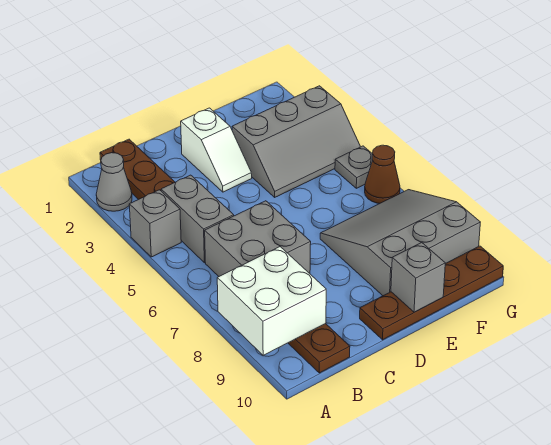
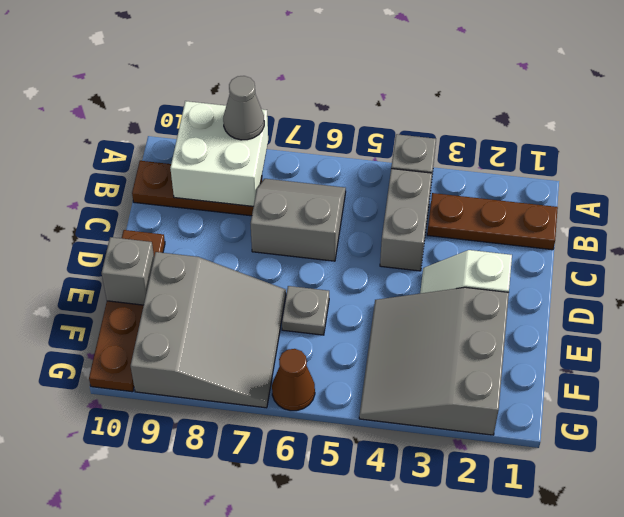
grey cone A2 level 1 -> grey cone A8 level 3
grey brick B4:B5 level 1 -> grey brick B4:C4 level 1
grey brick B6:C7 level 1 -> grey slope B6:C7 level 1 top C
grey slope E3:G4 level 1 top 3 -> grey slope E2:G4 level 1 top 2
grey plate G5 level 1 -> grey plate E6 level 1

